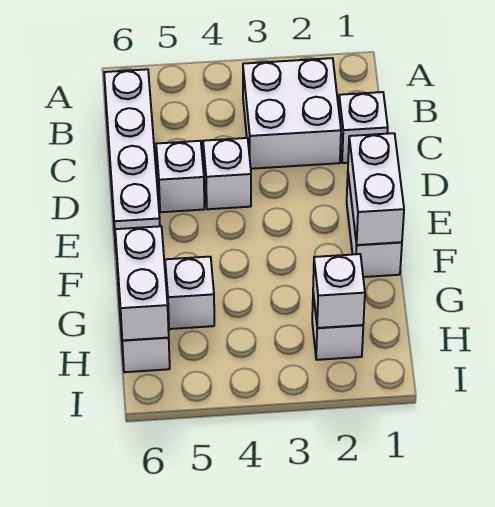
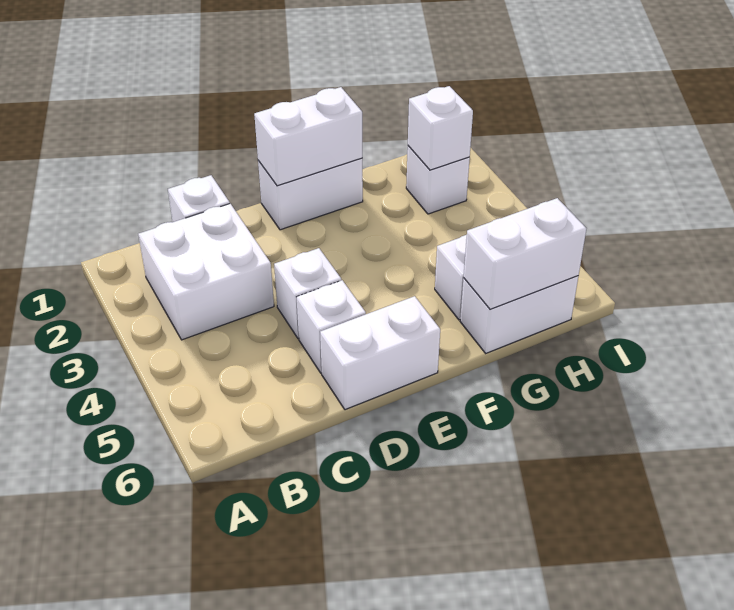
white brick B6:E6 level 1 -> white brick D6:E6 level 1

